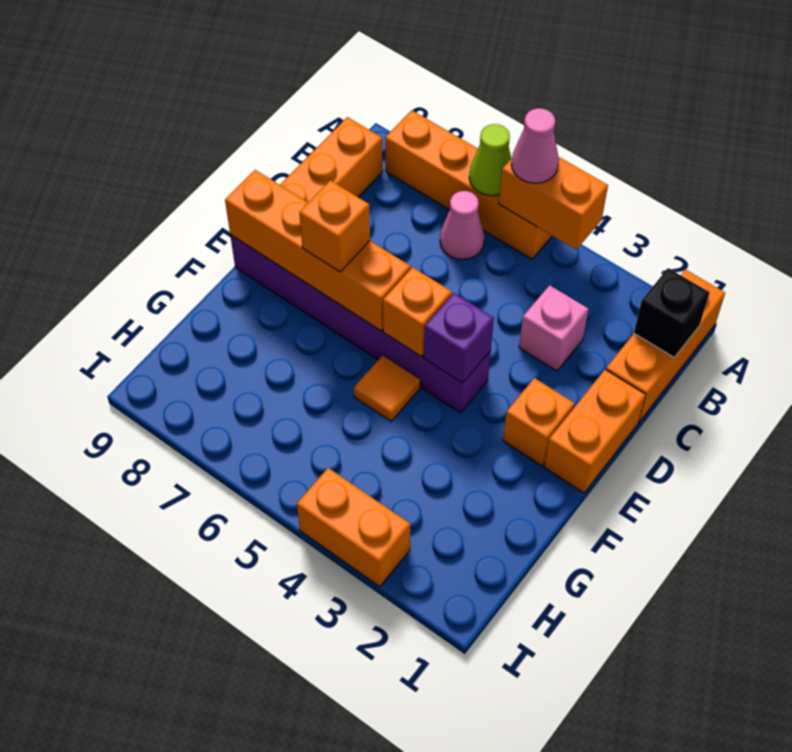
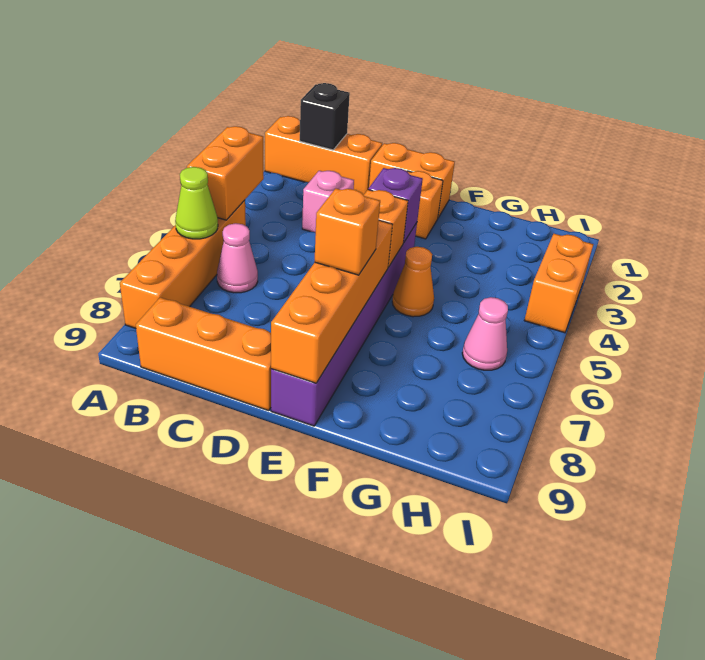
pink cone A5 level 3 -> pink cone H6 level 1
orange tile F5 level 1 -> orange cone F5 level 1

